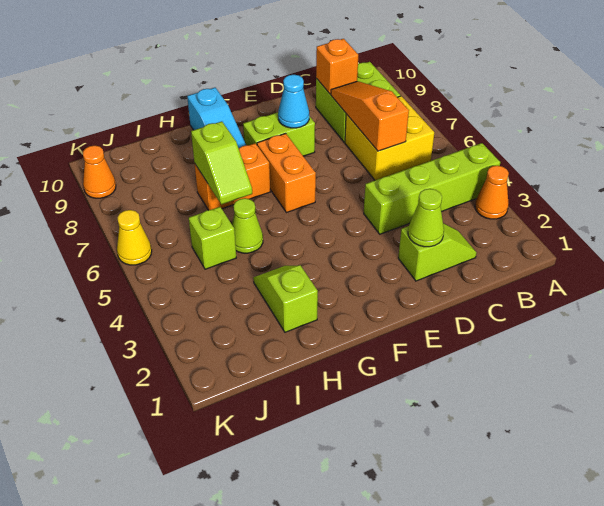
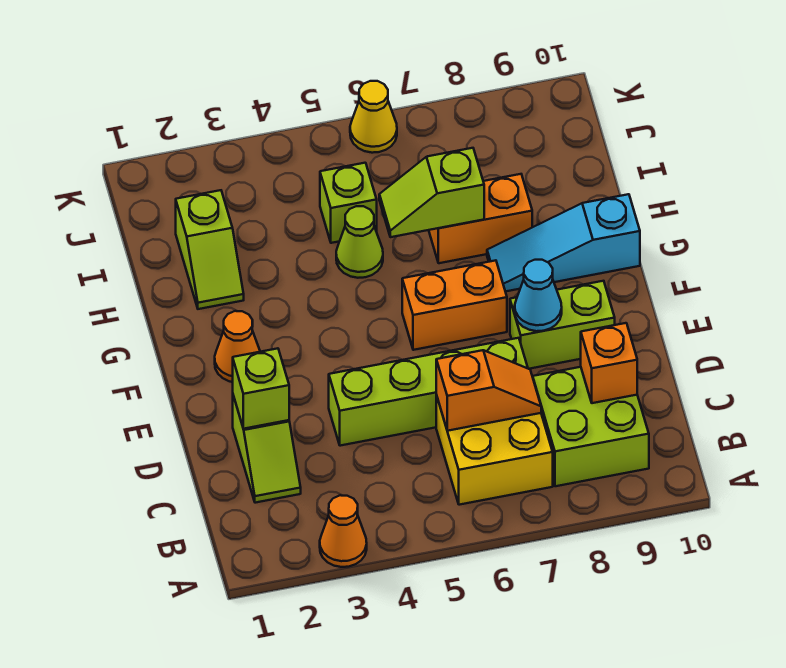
lime brick A4:D4 level 1 -> lime brick D4:D7 level 1
orange slope C6:C8 level 2 top 6 -> orange slope C6:C7 level 2 top 6
lime cone D2 level 2 -> lime brick D2 level 2
lime brick E8:F8 level 1 -> lime brick E8:E9 level 1
orange brick G7:H7 level 1 -> orange brick H7:H8 level 1
lime slope H2:H3 level 1 top 2 -> lime slope H2:I2 level 1 top I
orange cone K9 level 1 -> orange cone F2 level 1

